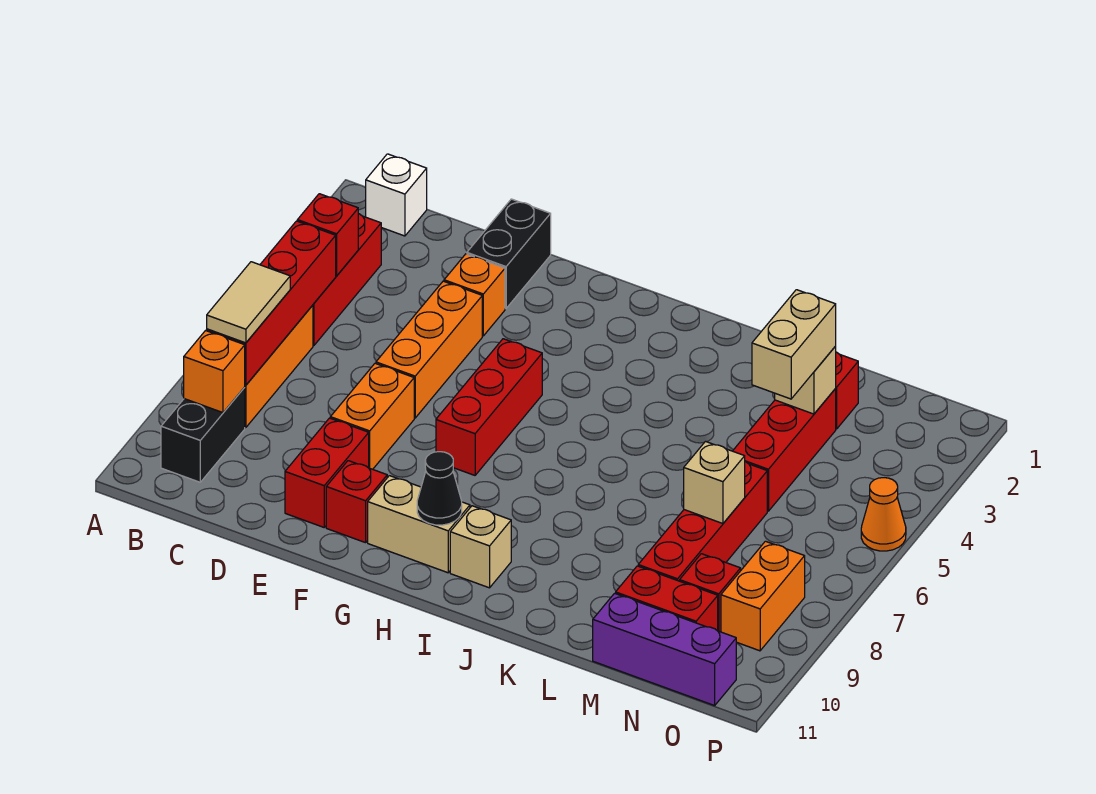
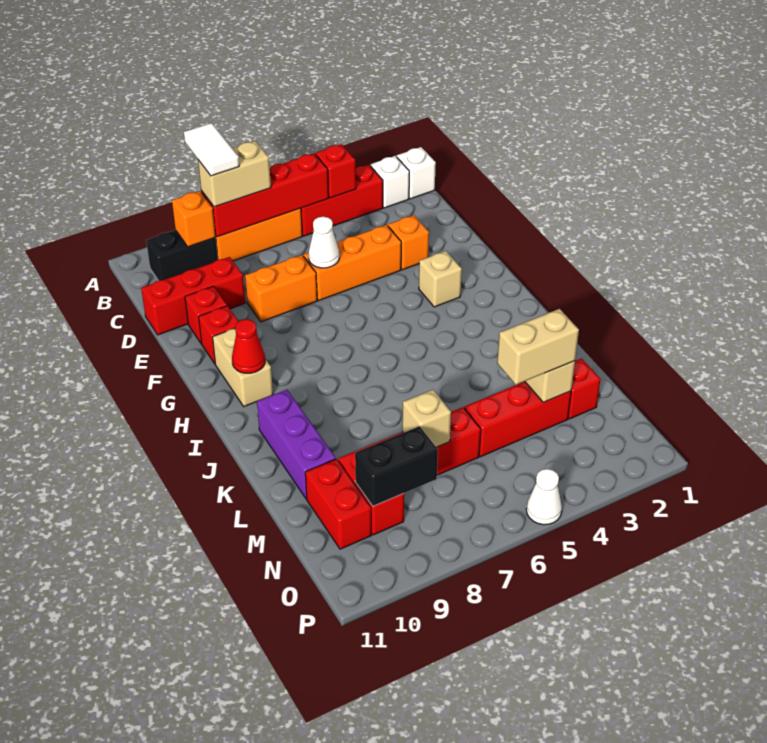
none -> white tile A8:B8 level 4
none -> white brick B2 level 1
tan tile B7:B8 level 3 -> tan brick B7:B8 level 3
black brick E1:E2 level 1 -> black brick N8:N9 level 2
none -> white cone E6 level 2
red brick E9:E10 level 1 -> red brick E10 level 1
red brick G5:G7 level 1 -> red brick D9:D11 level 1
black cone H10 level 2 -> red cone H10 level 2
tan brick I10 level 1 -> tan brick G3 level 1
purple brick M11:O11 level 1 -> purple brick J10:L10 level 1
orange brick O8:O9 level 1 -> none
orange cone P5 level 1 -> white cone P5 level 1

